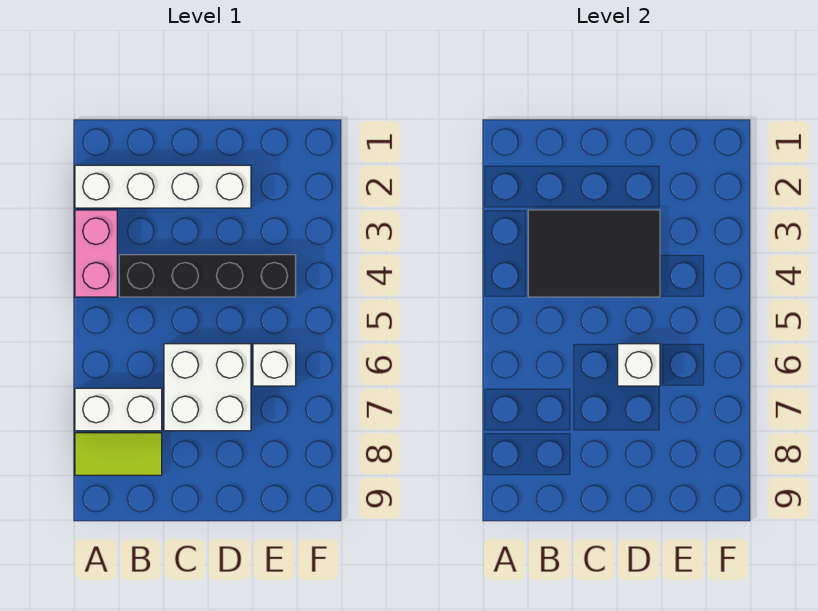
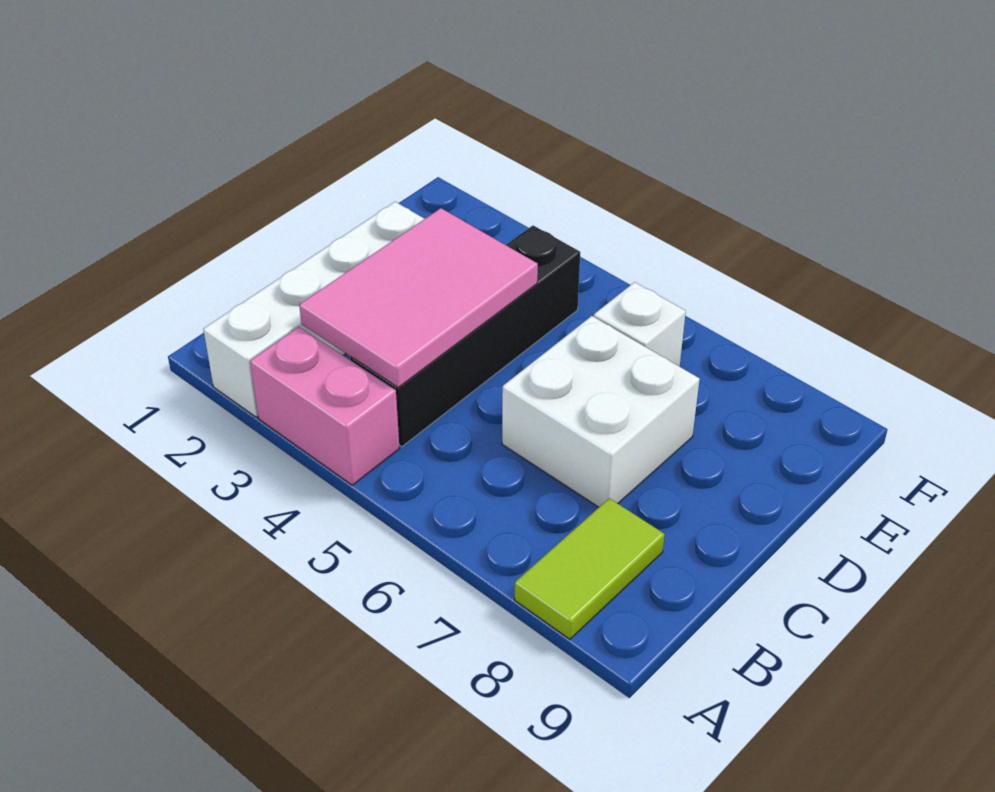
white brick A7:B7 level 1 -> none
black tile B3:D4 level 2 -> pink tile B3:D4 level 2
white brick D6 level 2 -> none

